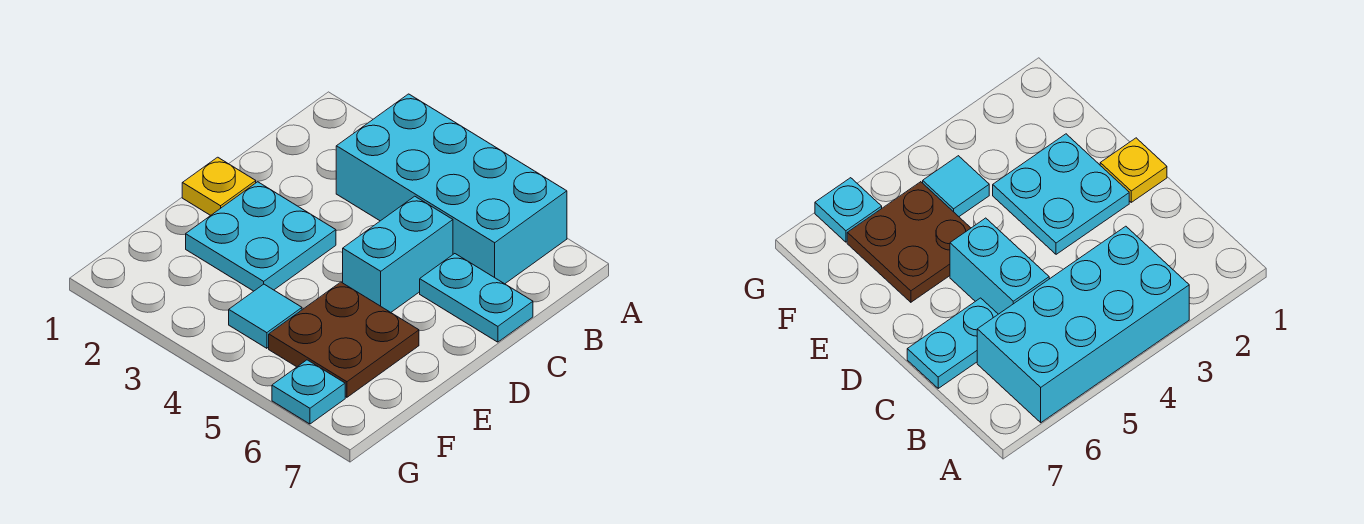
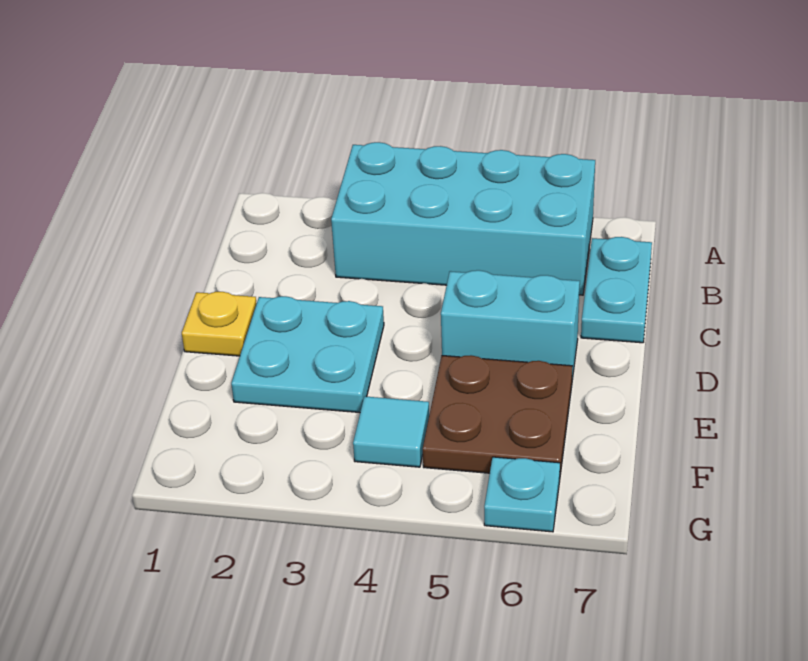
cyan brick C5:D5 level 1 -> cyan brick D5:D6 level 1
cyan plate C6:C7 level 1 -> cyan plate B7:C7 level 1

